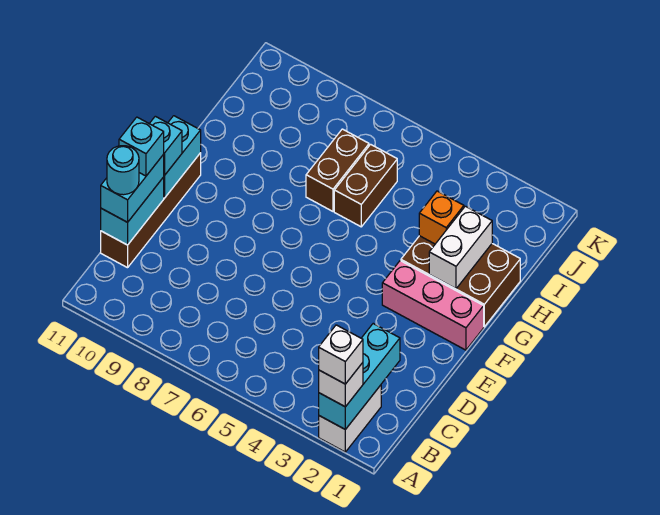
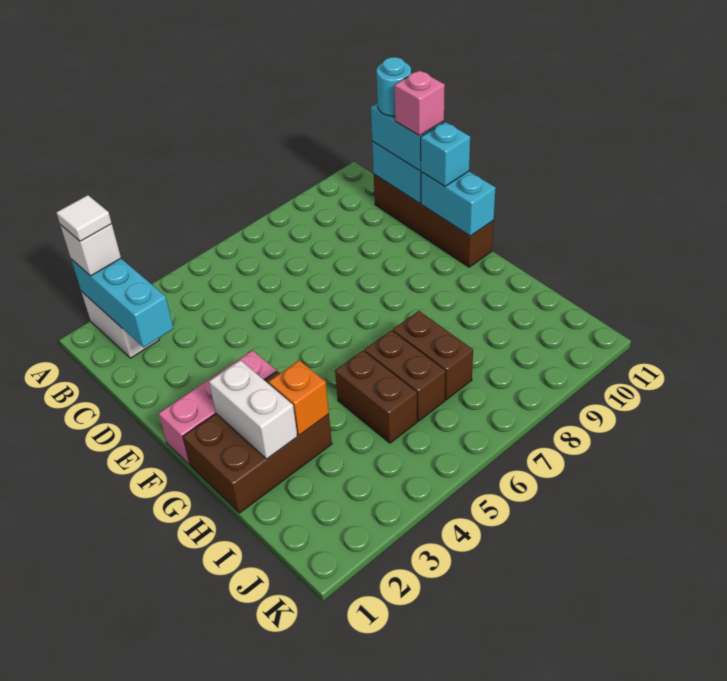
white brick A2 level 4 -> white tile A2 level 4
cyan brick D11 level 4 -> pink brick D11 level 4
none -> brown brick H5:I5 level 1

